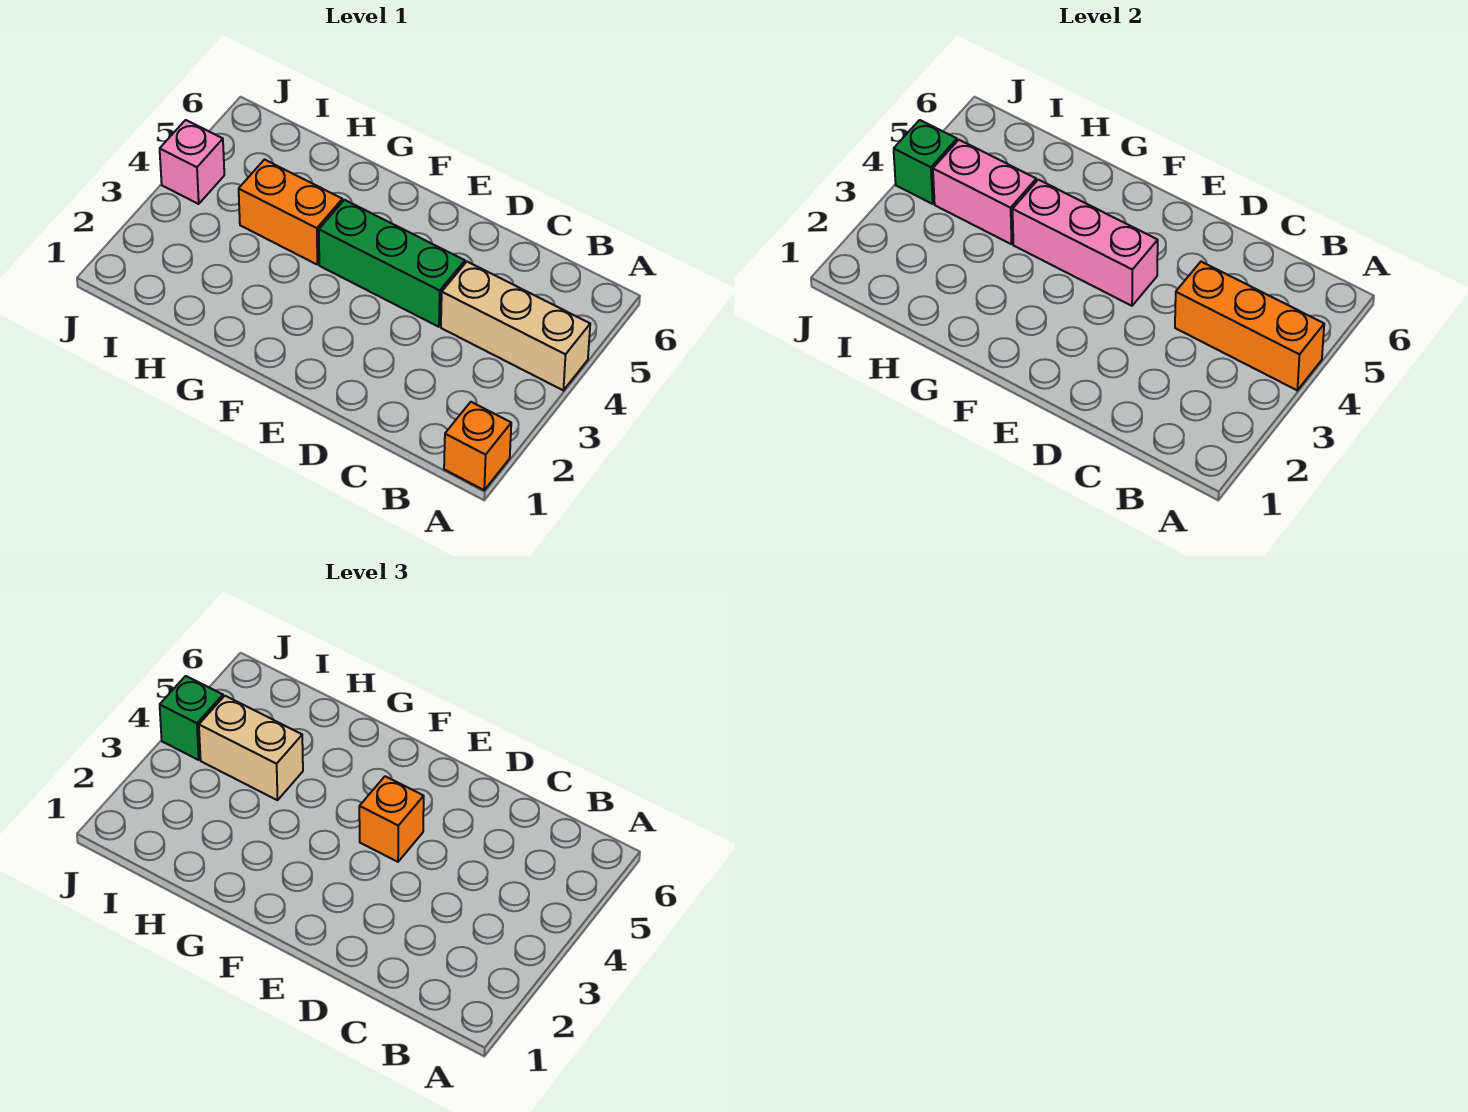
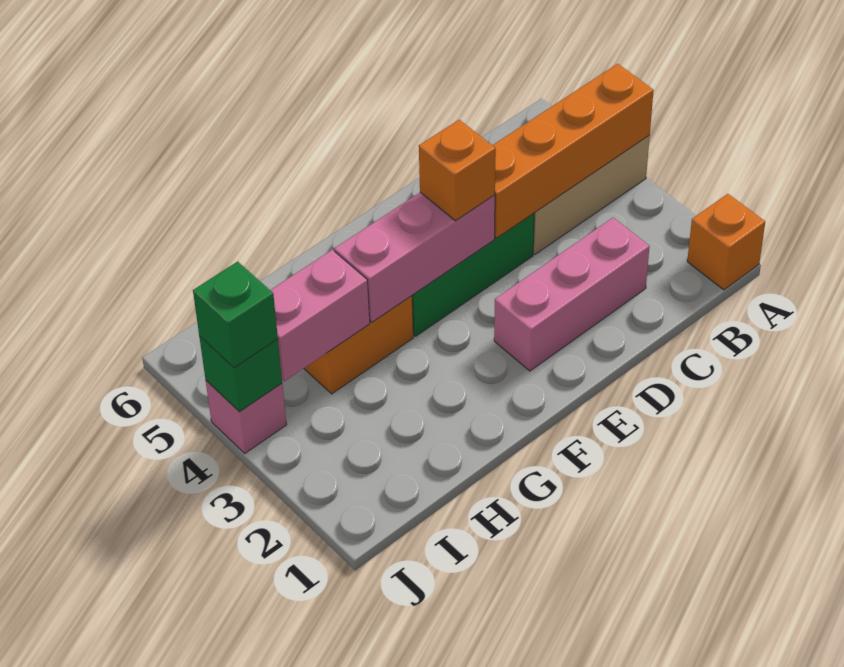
orange brick A4:C4 level 2 -> orange brick A4:D4 level 2
none -> pink brick C2:E2 level 1
tan brick H4:I4 level 3 -> none

